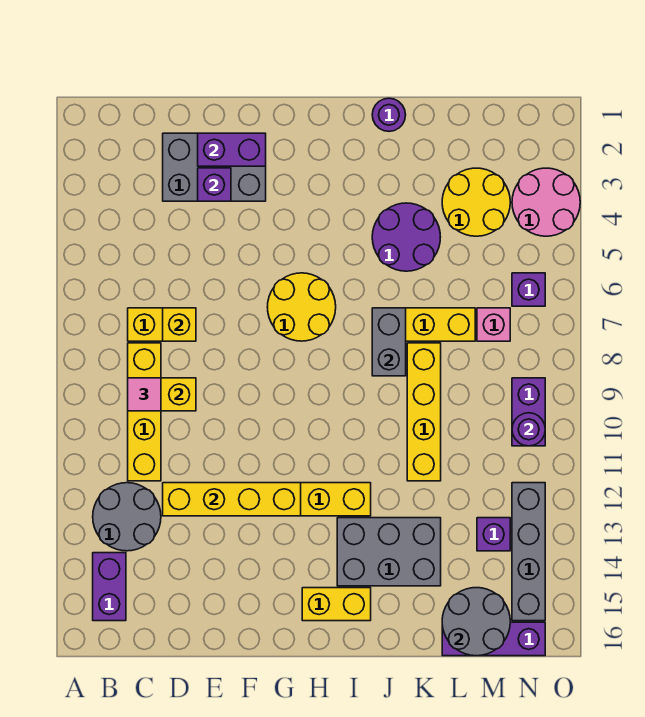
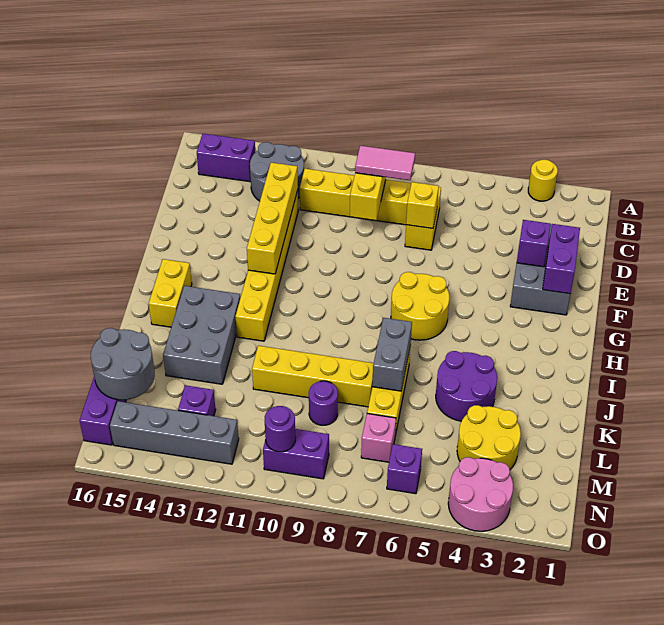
none -> yellow round brick A3 level 1
pink tile C9 level 3 -> pink tile C8:C9 level 3
purple round brick J1 level 1 -> purple round brick L9 level 1
grey brick J7:J8 level 2 -> grey brick J7:K7 level 2

